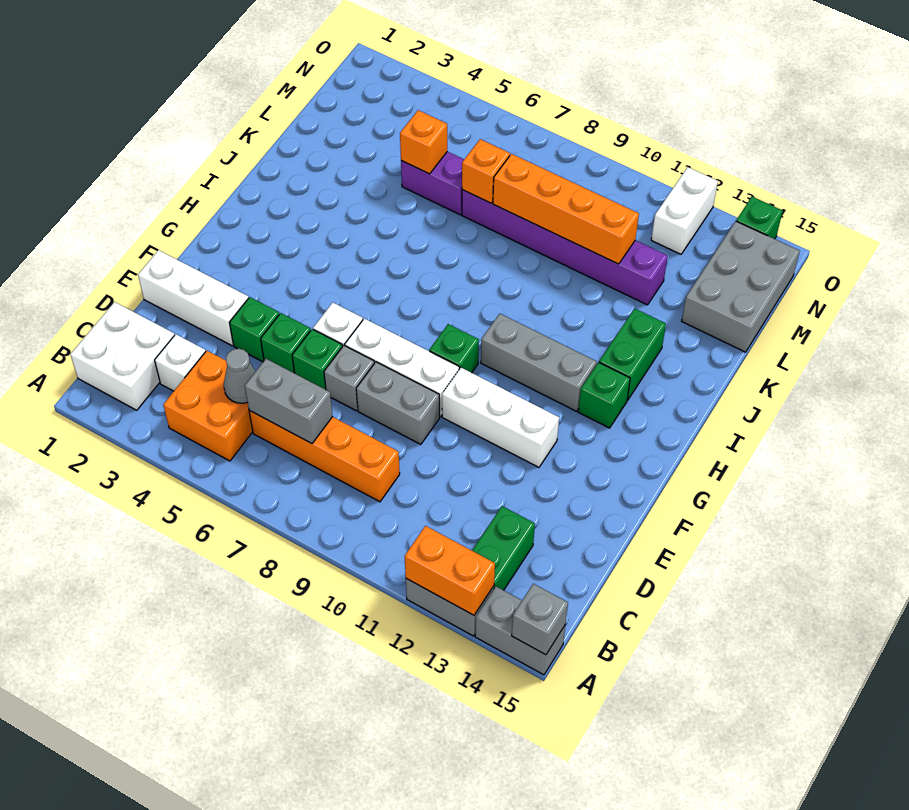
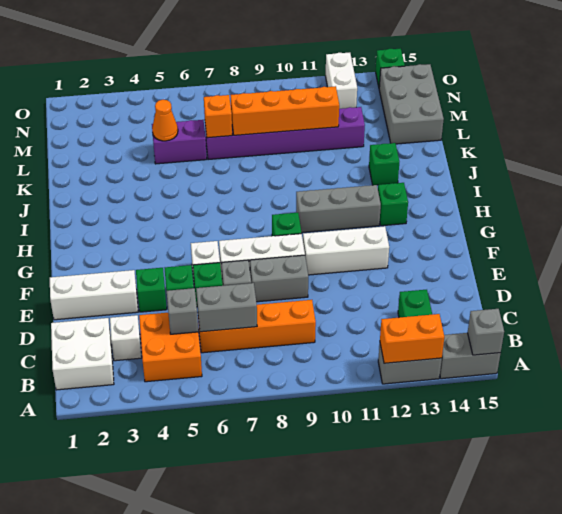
grey cone C5 level 2 -> grey brick C5 level 2
green brick I13:J13 level 1 -> green brick J13 level 1
orange brick L5 level 2 -> orange cone L5 level 2

